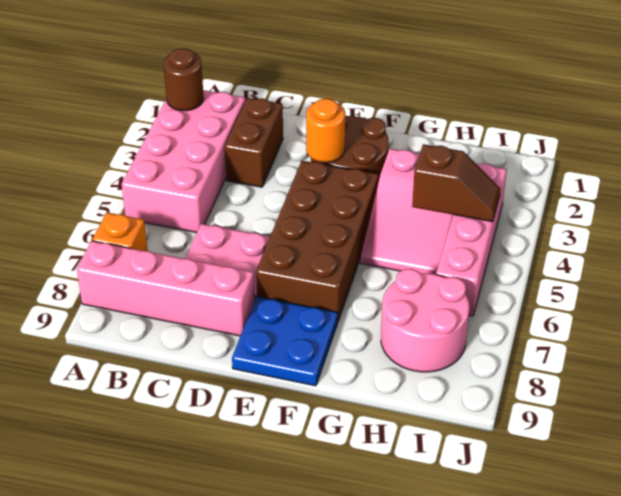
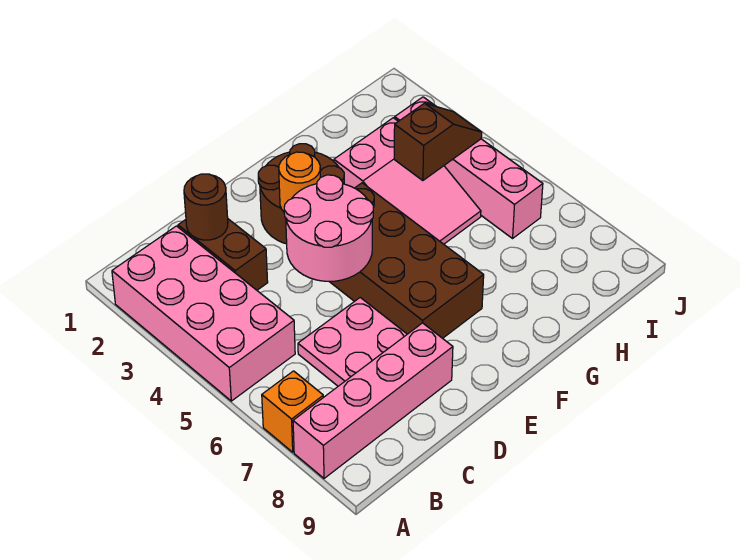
brown round brick A2 level 2 -> brown round brick C2 level 2
blue plate E8:F9 level 1 -> none
pink round brick H7:I8 level 1 -> pink round brick D4:E5 level 2

